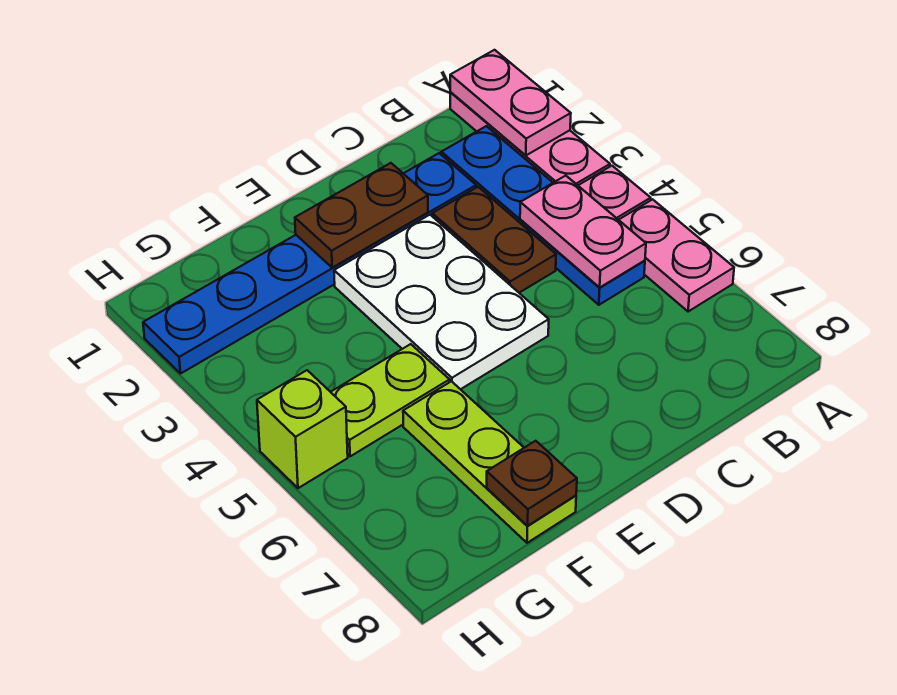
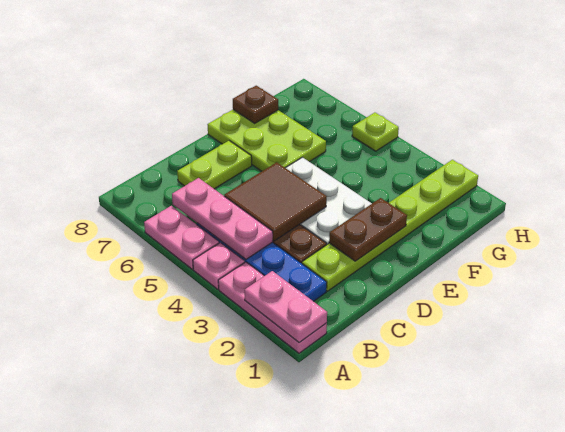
pink plate B4:B5 level 2 -> pink plate B4:B6 level 2
blue plate C2:H2 level 1 -> lime plate C2:H2 level 1
none -> brown tile C4:D5 level 2
lime plate F5:G5 level 1 -> lime plate C7:D7 level 1
lime plate F6:F8 level 1 -> lime plate E6:F8 level 1
lime brick H5 level 1 -> lime plate H5 level 1

